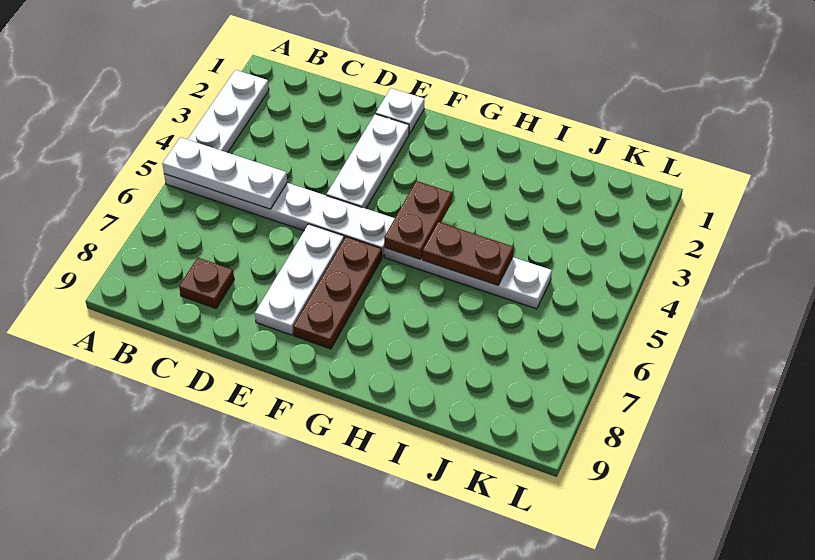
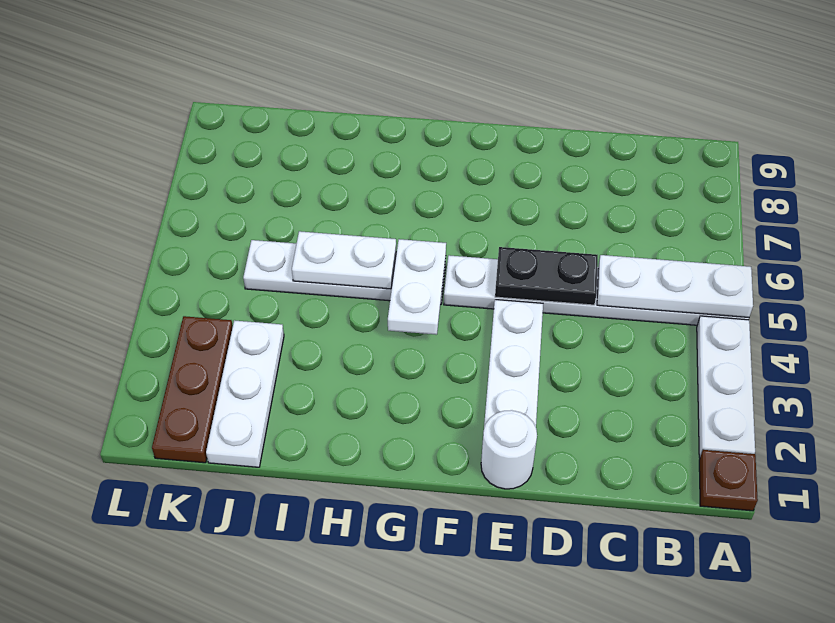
brown plate C8 level 1 -> brown plate A1 level 1
none -> black plate D5:E5 level 2
white plate E1 level 1 -> white round brick E1 level 1
white plate E6:E8 level 1 -> white plate J1:J3 level 1
brown plate F6:F8 level 1 -> brown plate K1:K3 level 1
brown plate G4:G5 level 2 -> white plate G4:G5 level 2
brown plate H5:I5 level 2 -> white plate H5:I5 level 2

